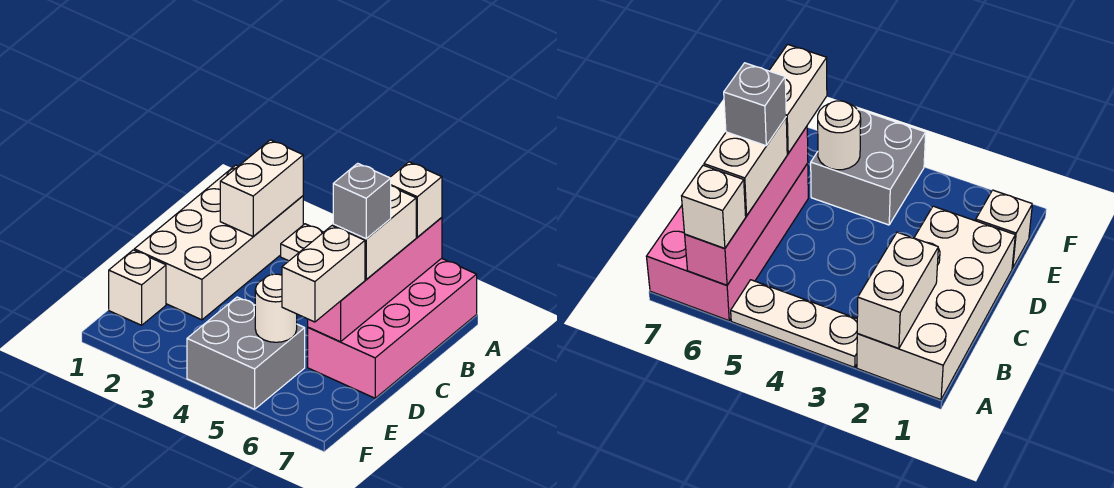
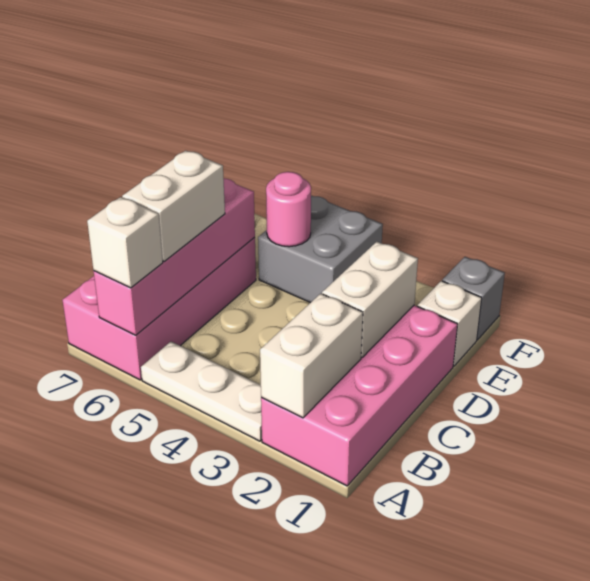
white brick A1:D2 level 1 -> pink brick A1:D2 level 1
grey brick C6 level 4 -> grey brick F1 level 1
white brick D6:E6 level 3 -> white brick C2:D2 level 2
white round brick E5 level 2 -> pink round brick E5 level 2

